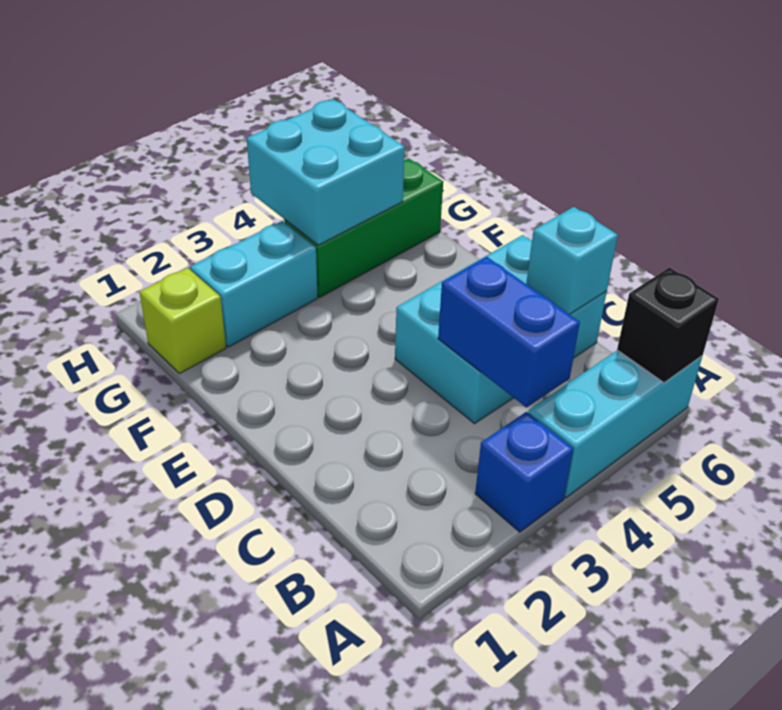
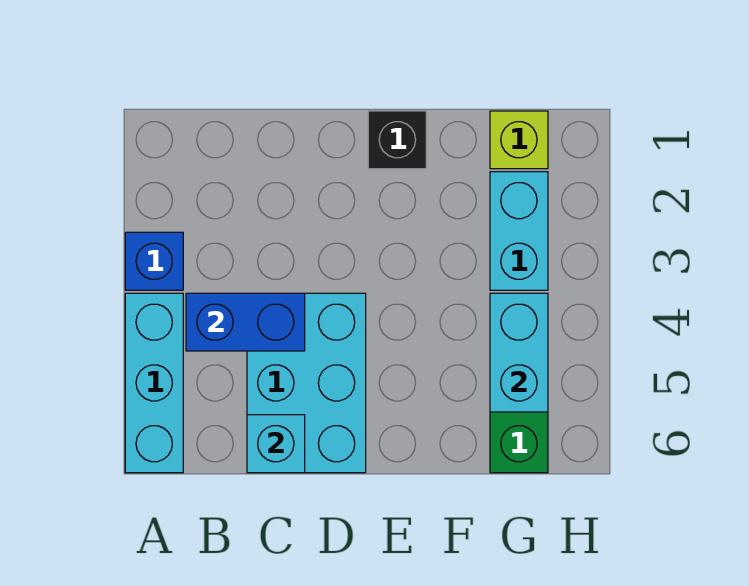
black brick A6 level 2 -> black brick E1 level 1
cyan brick G4:H5 level 2 -> cyan brick G4:G5 level 2

